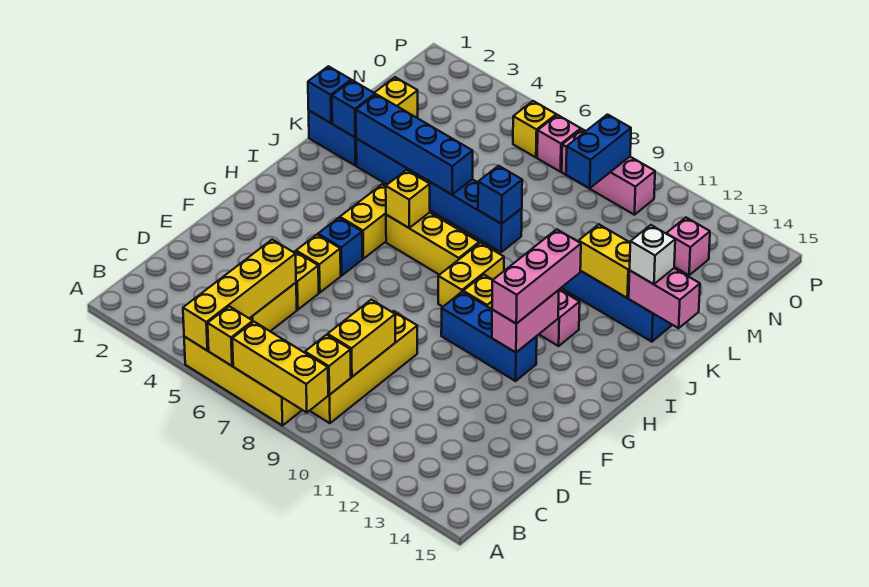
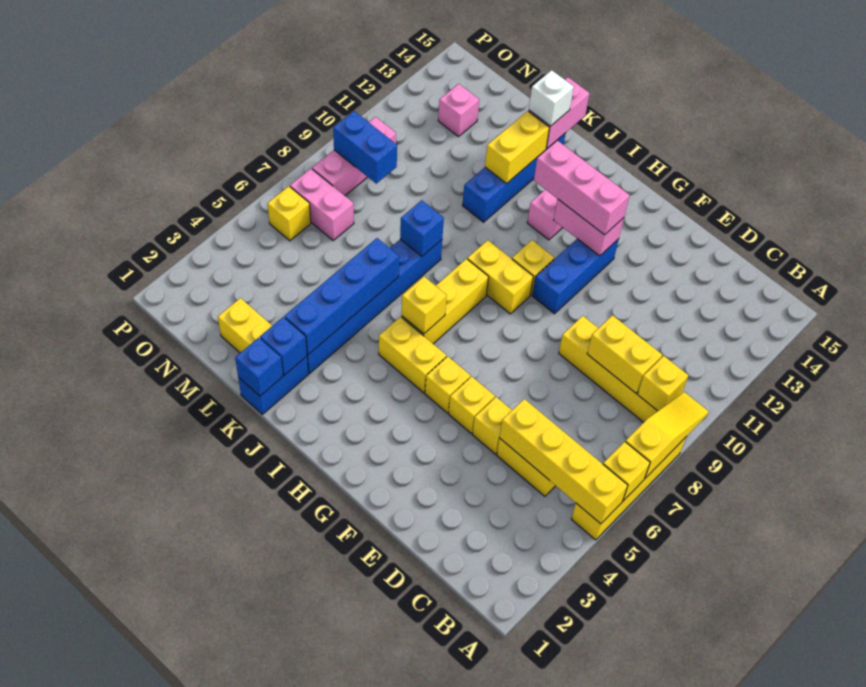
yellow brick A7:A9 level 2 -> yellow slope A7:A9 level 2 top 7
blue brick G5 level 1 -> yellow brick G5 level 1
pink brick O7 level 1 -> pink brick N7:O7 level 1

